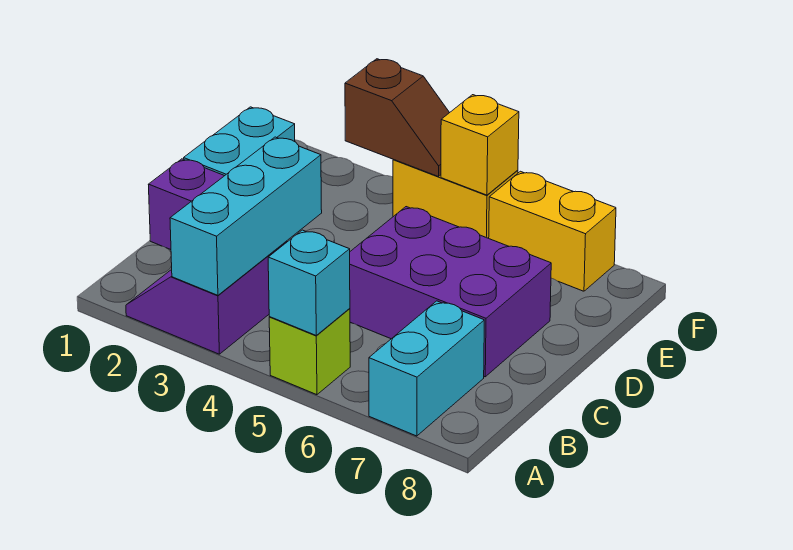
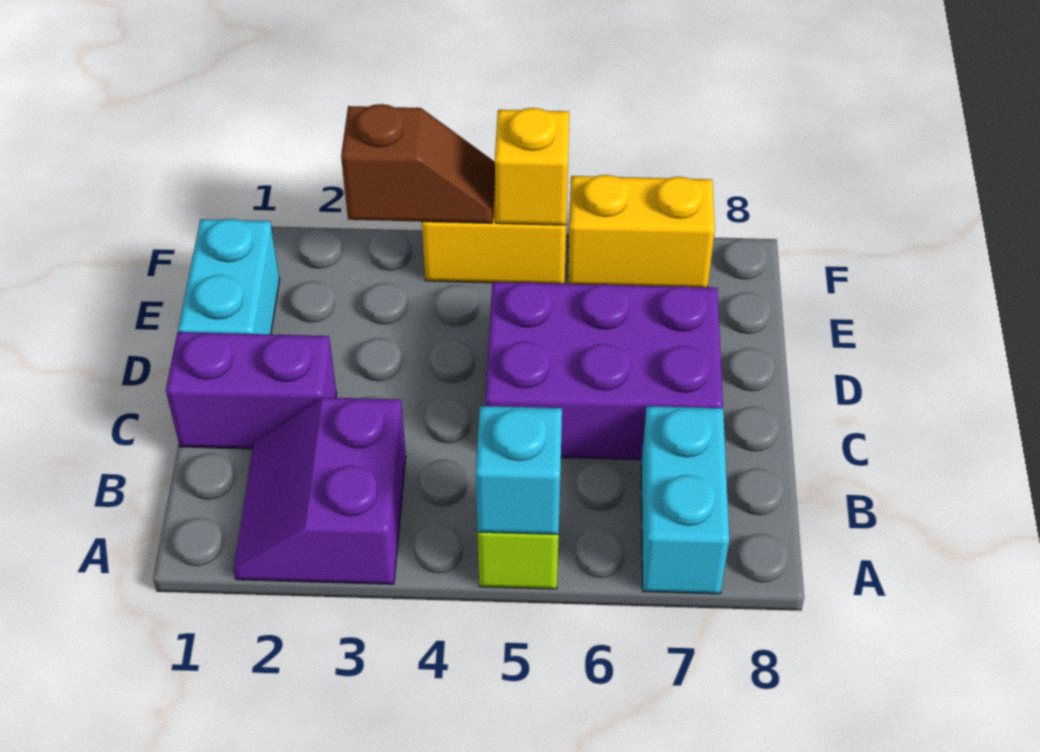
cyan brick A3:C3 level 2 -> none

